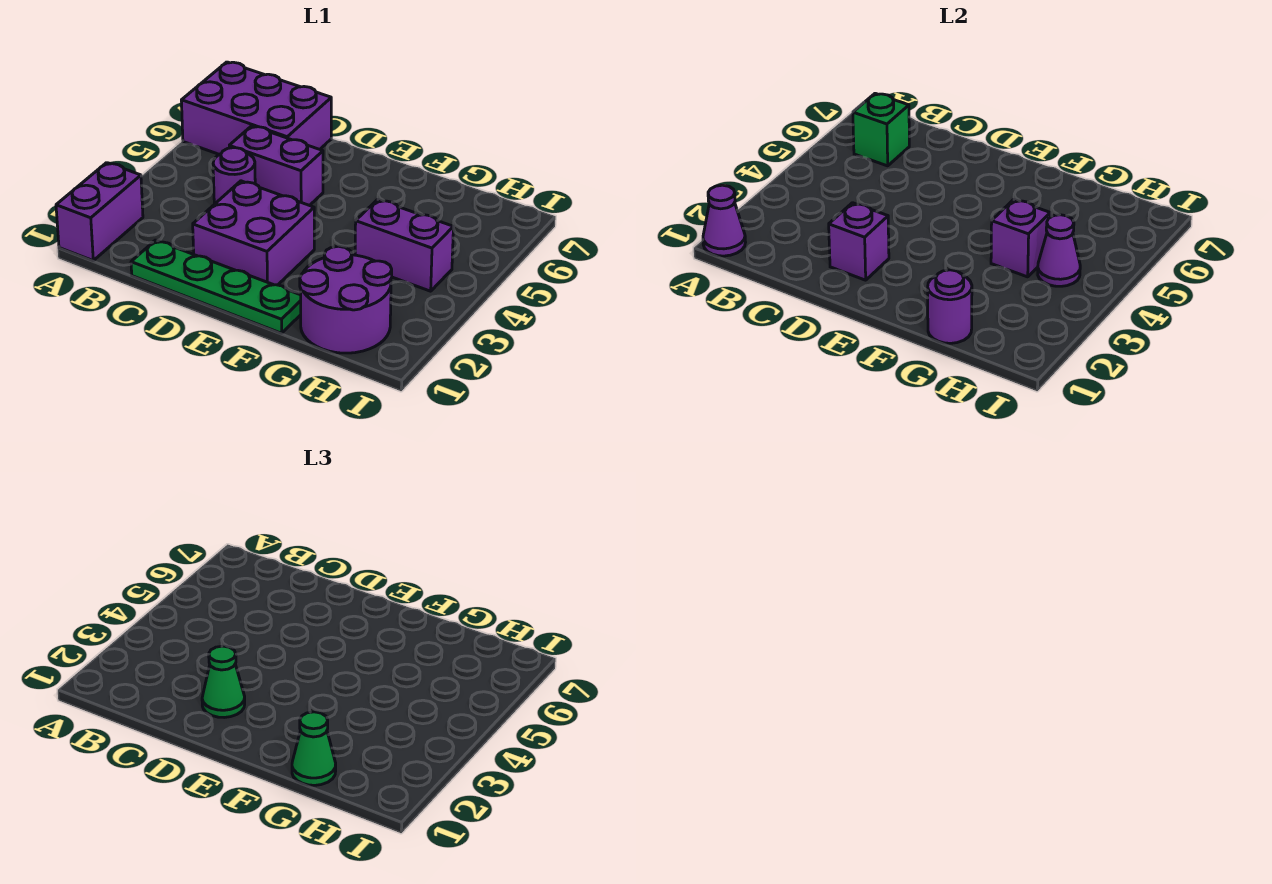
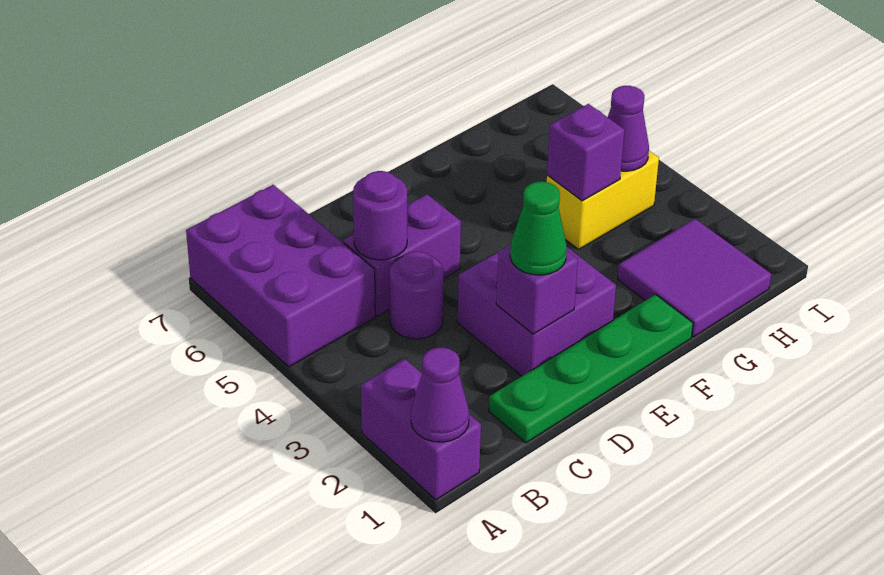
purple brick A6:C7 level 1 -> purple brick A5:B7 level 1
green brick B6 level 2 -> none
purple round brick G1:H2 level 1 -> purple tile G1:H2 level 1
purple round brick G1 level 2 -> purple round brick C5 level 2
green cone G1 level 3 -> none
purple brick G4:H4 level 1 -> yellow brick G4:H4 level 1

